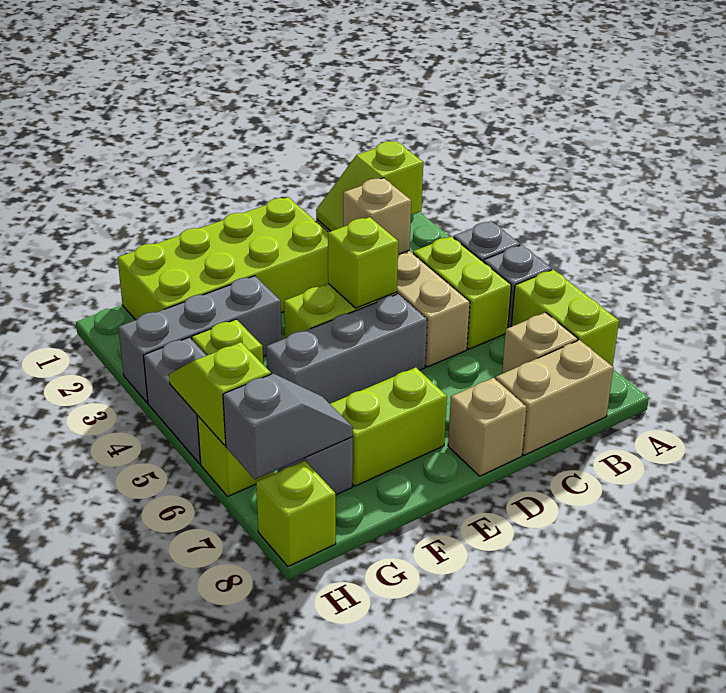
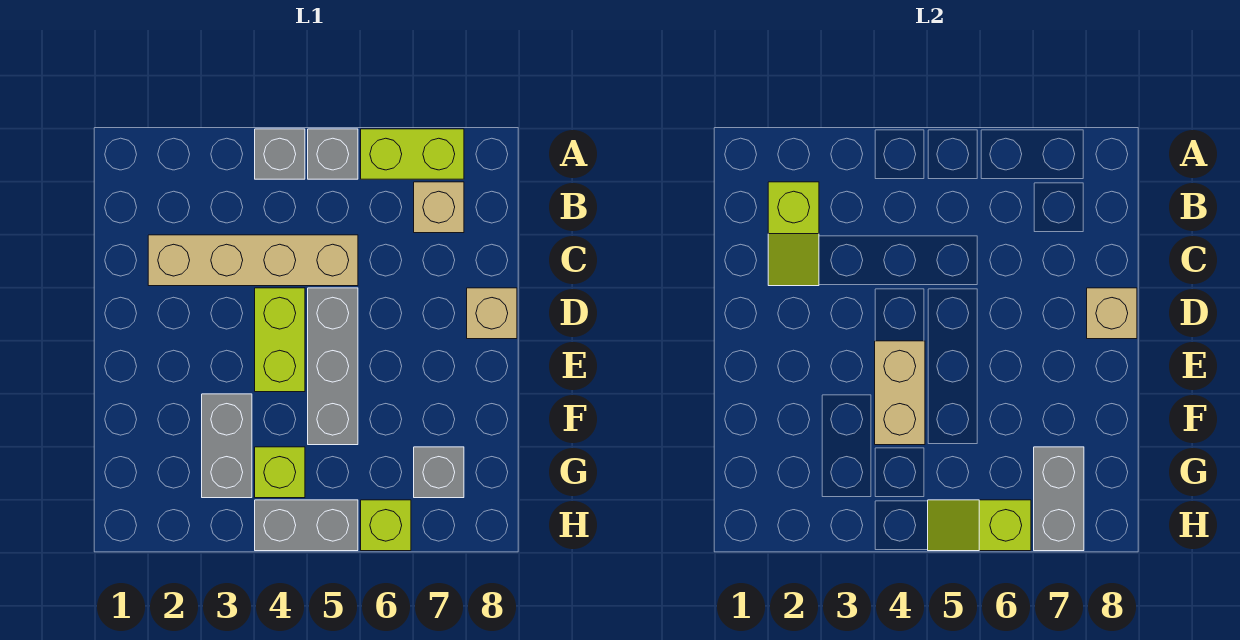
lime brick B4:B5 level 1 -> none
tan brick B8:C8 level 1 -> tan brick E4:F4 level 2
tan brick C3 level 2 -> tan brick D8 level 2
lime brick D1:G2 level 1 -> none
lime brick D4 level 2 -> none
lime brick E7:F7 level 1 -> none
grey brick F3:H3 level 1 -> grey brick F3:G3 level 1
grey slope G7:H7 level 2 top H -> grey brick G7:H7 level 2
lime brick H8 level 1 -> none

